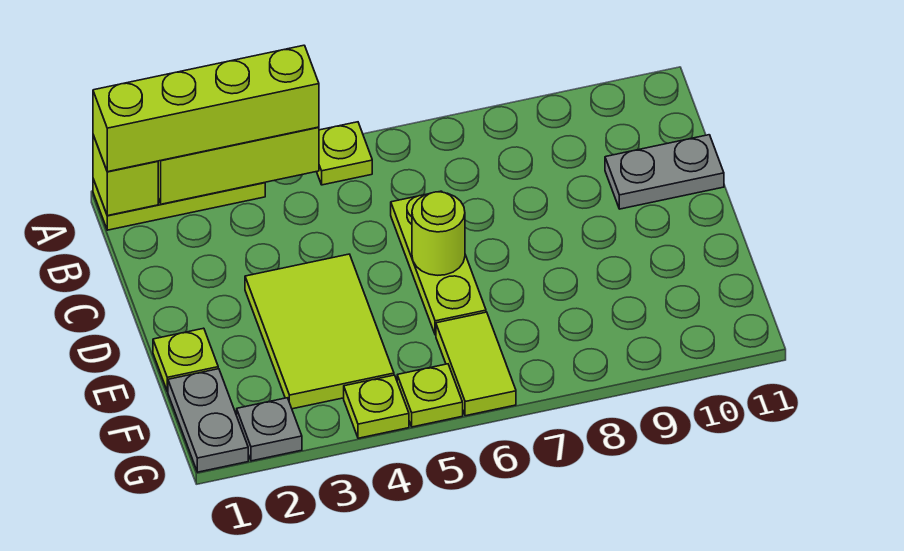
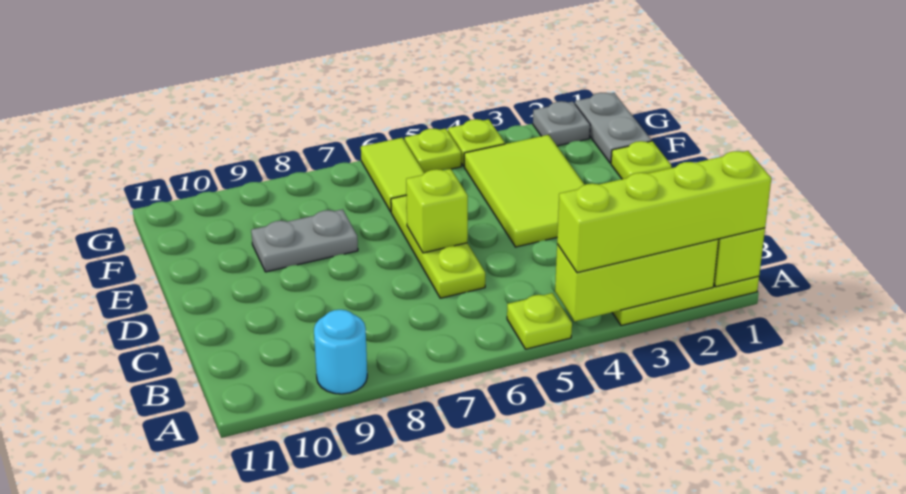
none -> cyan round brick A9 level 1
grey plate C10:C11 level 1 -> grey plate E8:E9 level 1
lime round brick D6 level 2 -> lime brick D6 level 2

